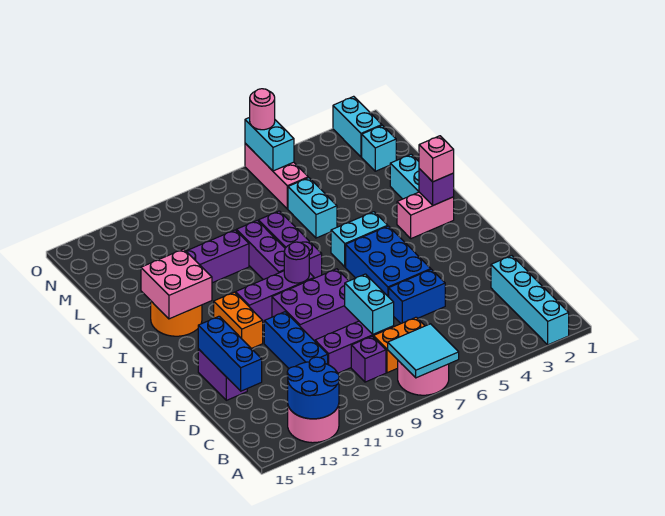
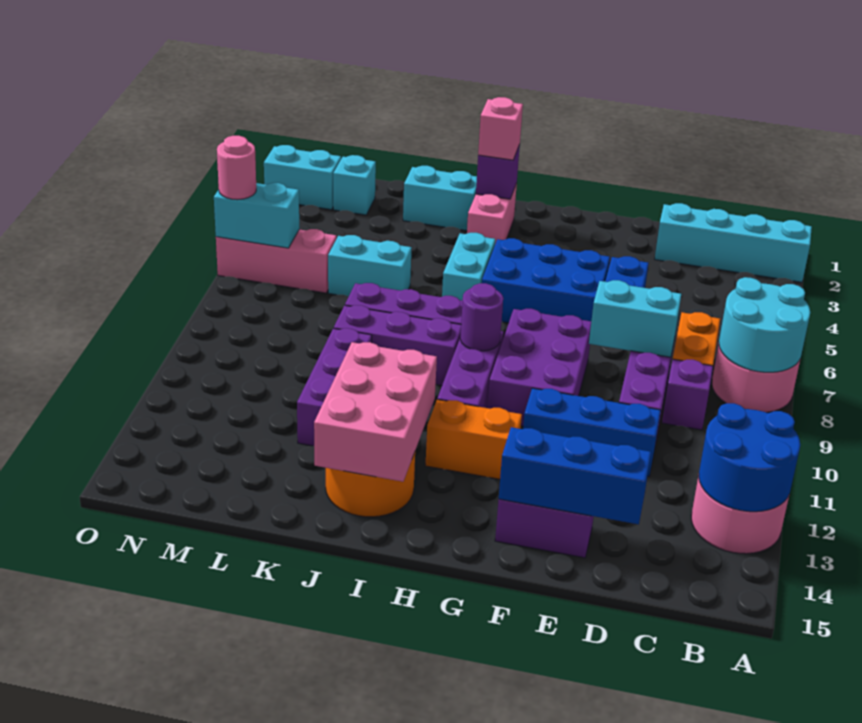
cyan tile A7:B8 level 2 -> cyan round brick A7:B8 level 2
pink brick I13:J14 level 2 -> pink brick I12:J14 level 2

